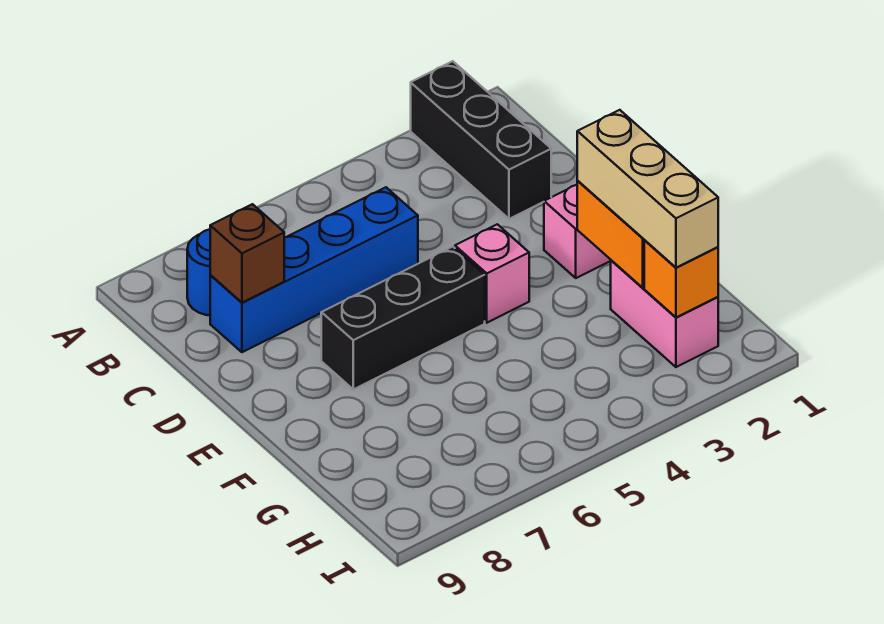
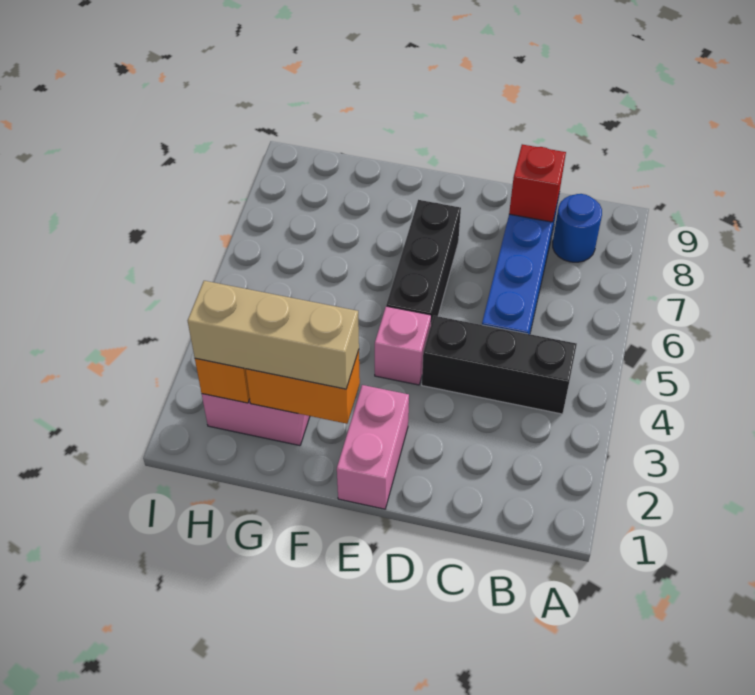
black brick A2:C2 level 1 -> black brick B4:D4 level 1
brown brick C8 level 2 -> red brick C8 level 2

